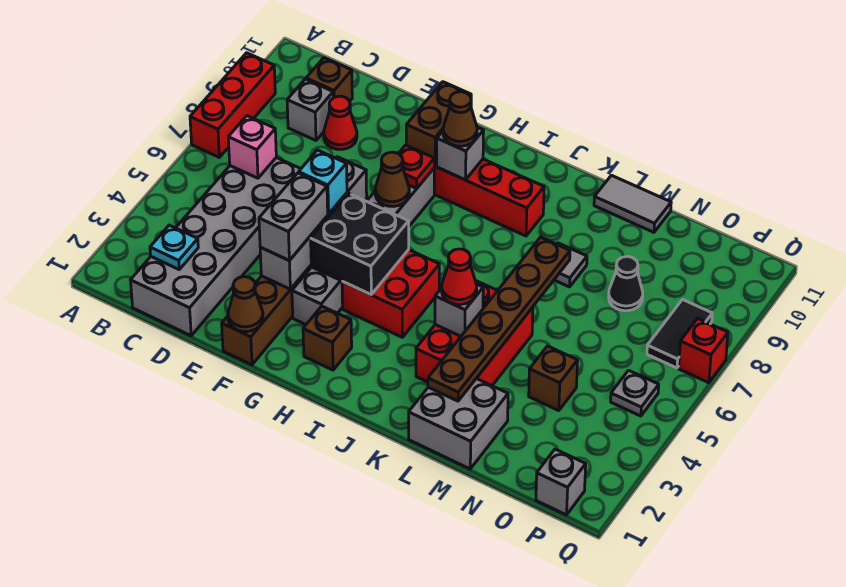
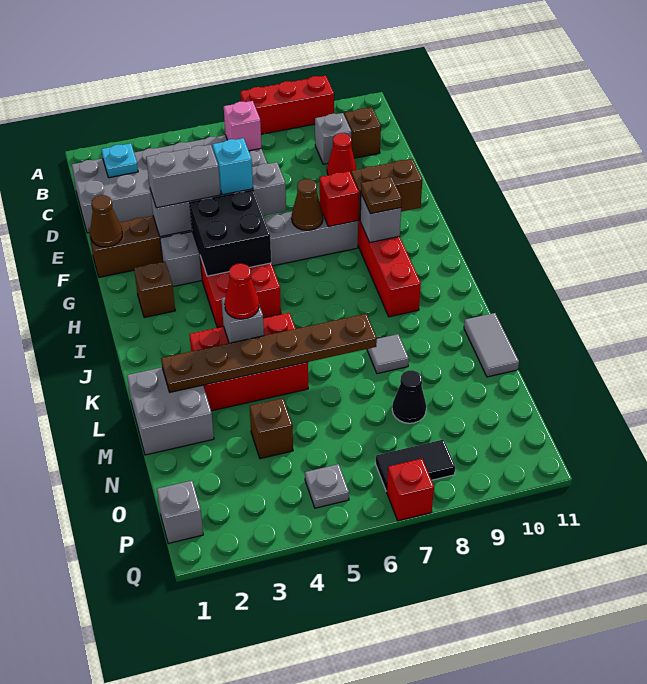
red plate G8 level 2 -> red brick G8 level 2
brown cone H9 level 3 -> brown plate H9 level 3

